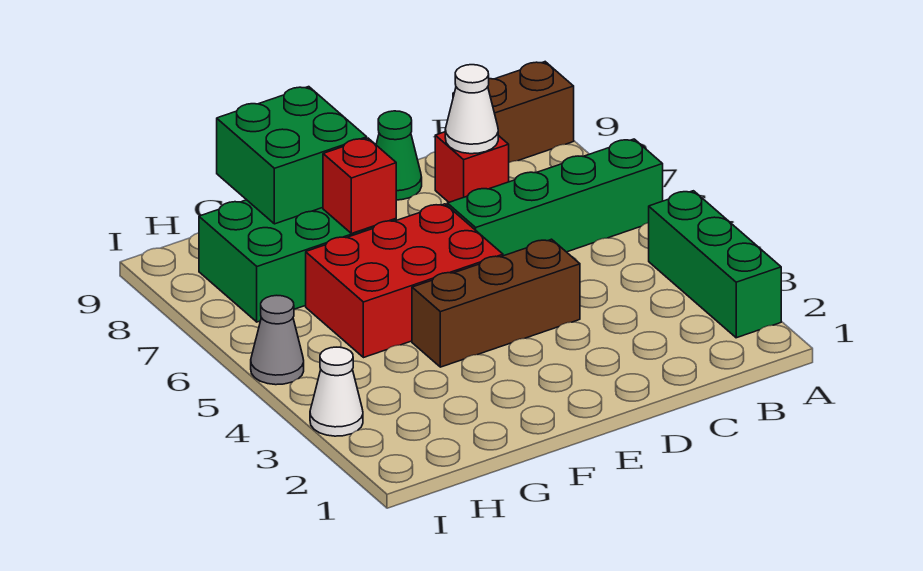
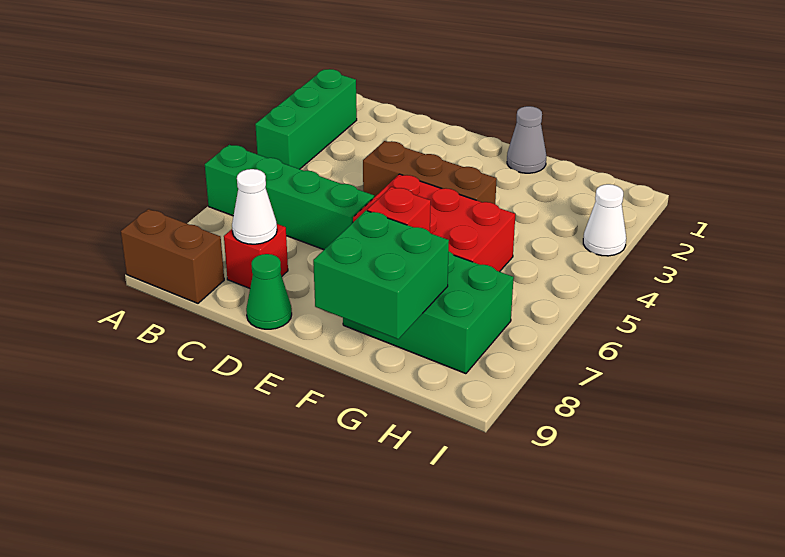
grey cone I5 level 1 -> grey cone F1 level 1

